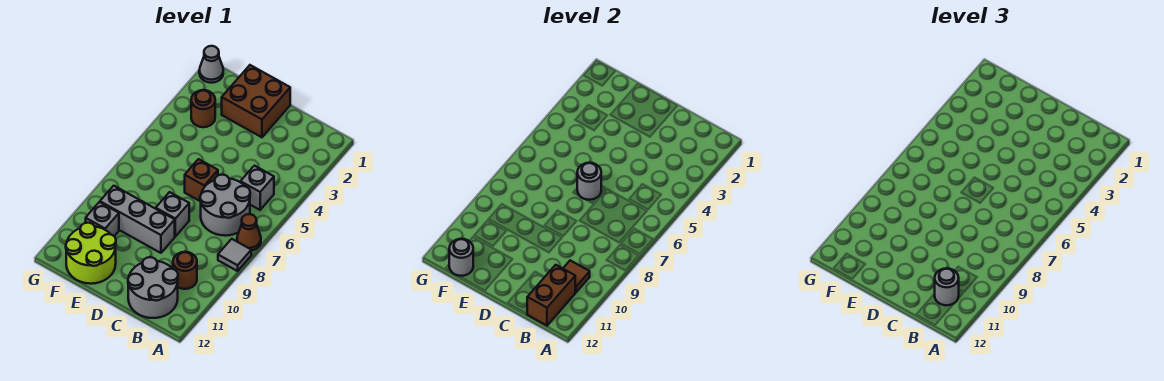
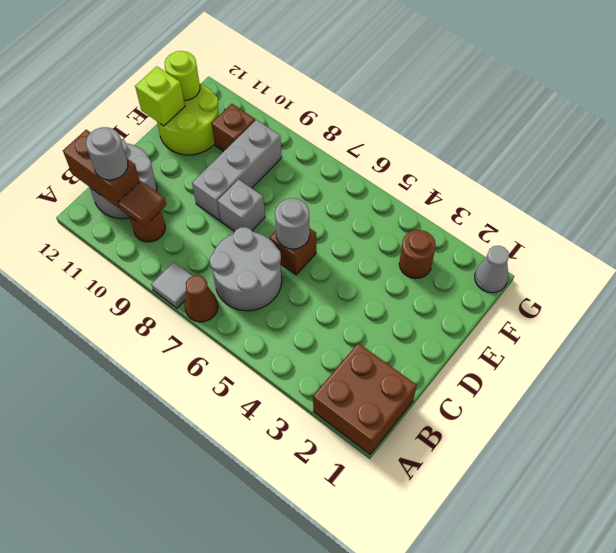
grey brick B5 level 1 -> none
brown brick D1:E2 level 1 -> brown brick A1:B2 level 1
none -> lime brick E12 level 2
grey brick F10 level 1 -> brown brick F10 level 1
grey round brick F12 level 2 -> lime round brick F12 level 2

